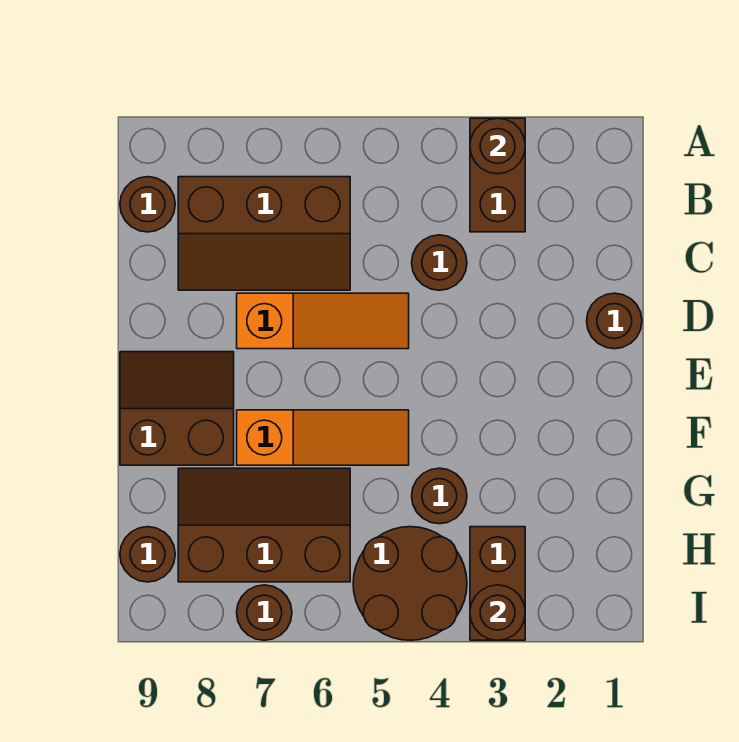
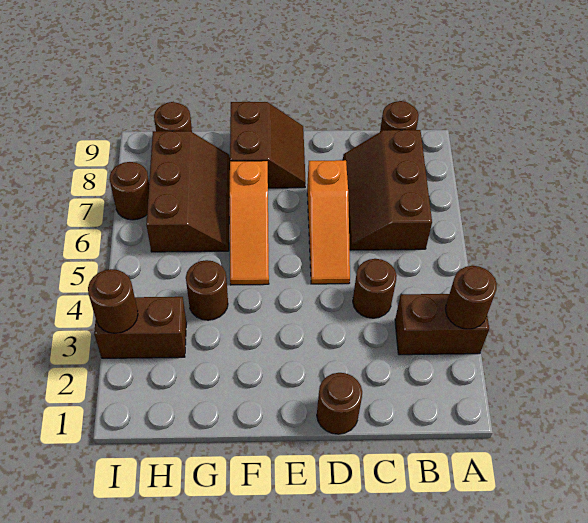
brown round brick H4:I5 level 1 -> none

